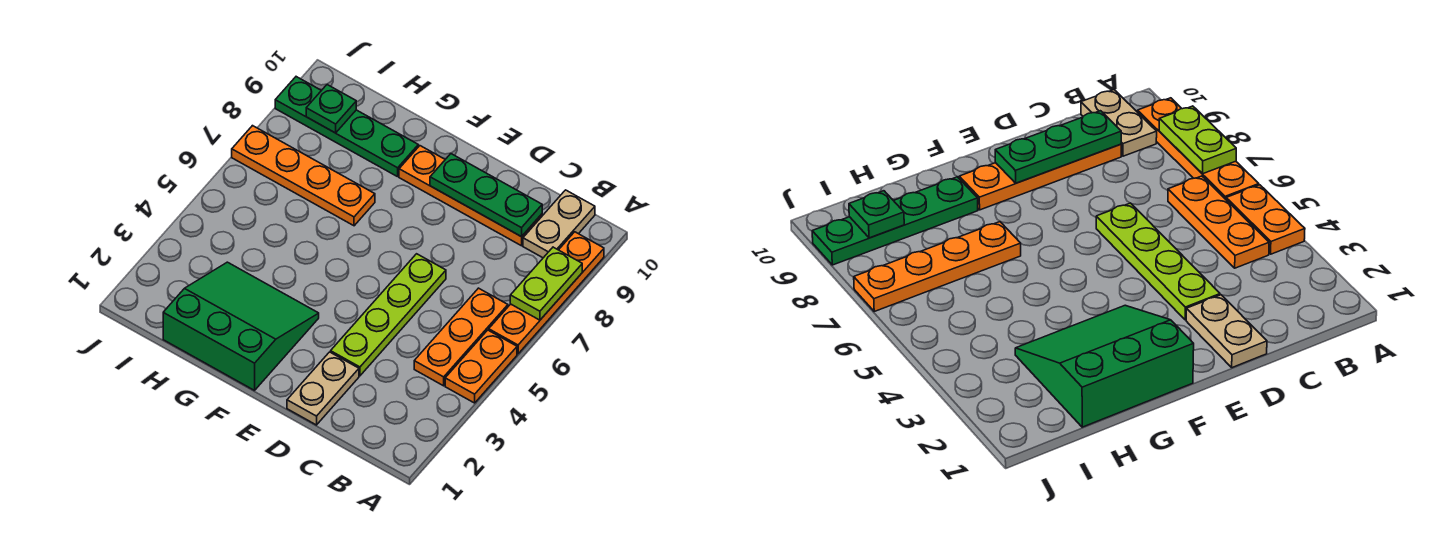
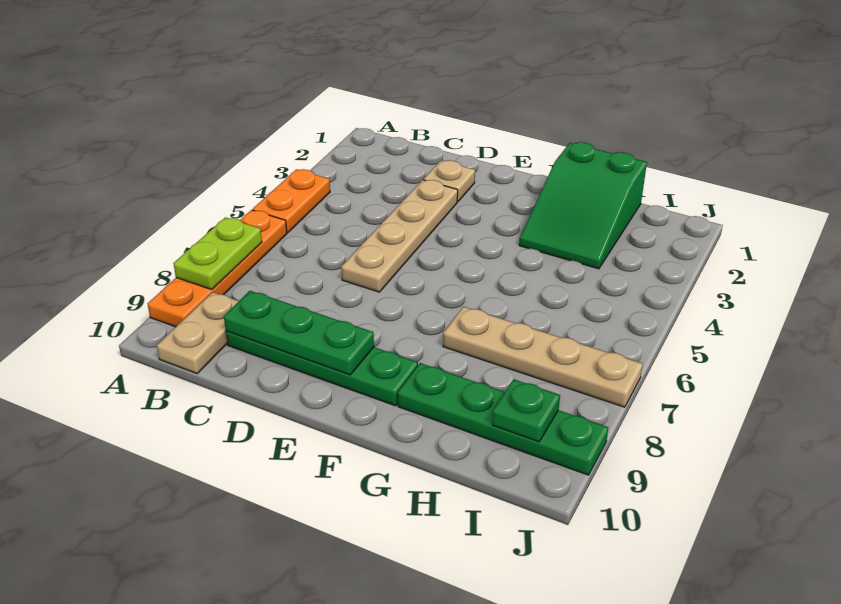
orange plate B4:B6 level 1 -> none
orange plate C9:F9 level 1 -> green plate C9:F9 level 1
tan plate D1:D2 level 1 -> tan plate D2 level 1
lime plate D3:D6 level 1 -> tan plate D3:D6 level 1
green slope F1:H3 level 1 top 1 -> green slope G1:H3 level 1 top 1
orange plate G7:J7 level 1 -> tan plate G7:J7 level 1

